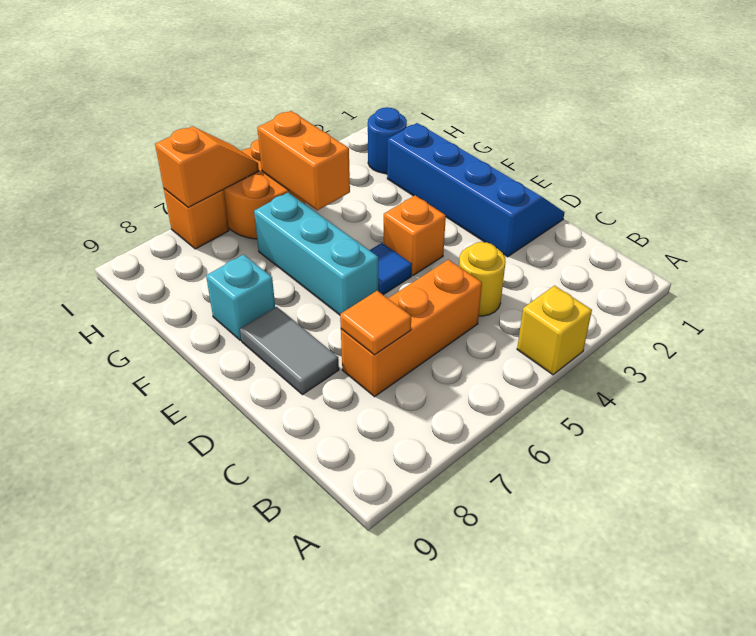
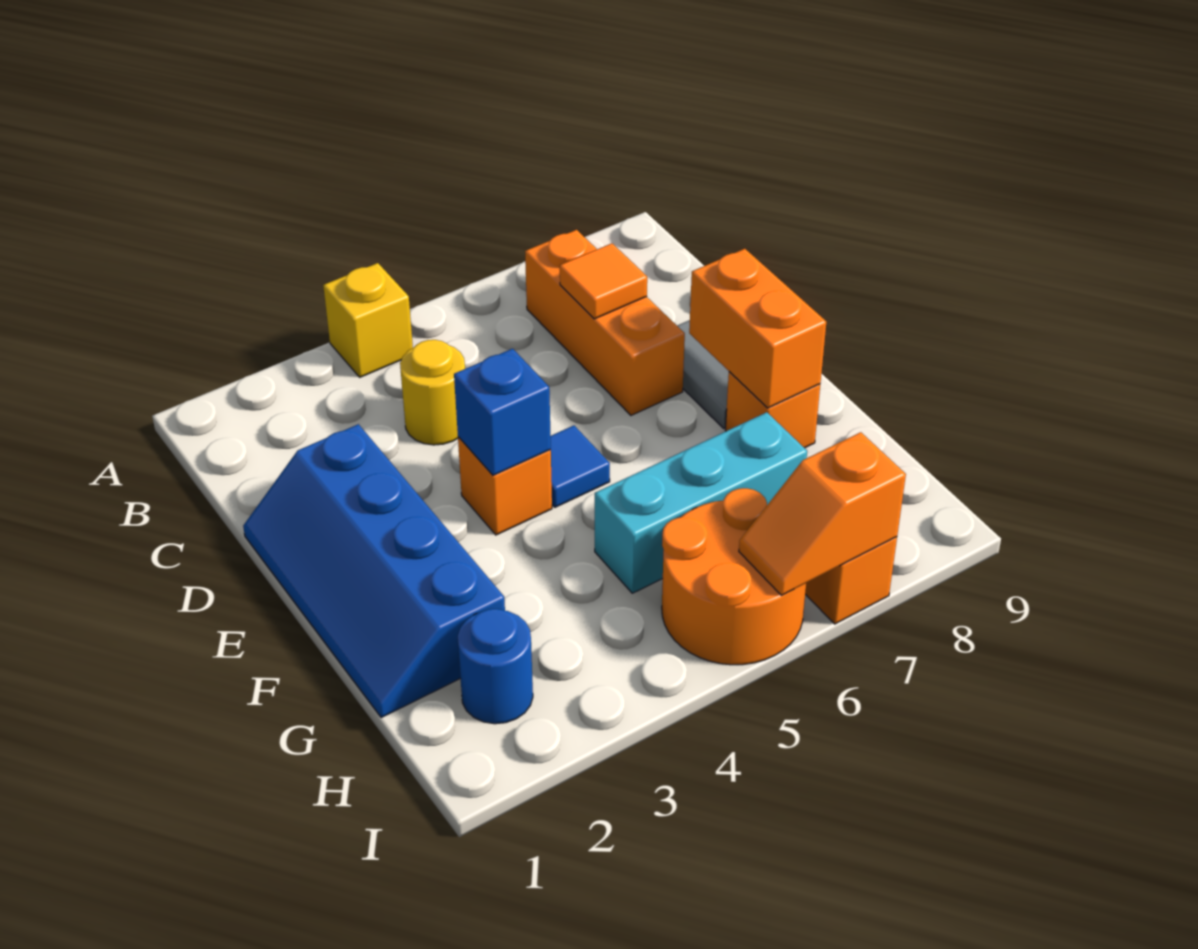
orange brick C5:C7 level 1 -> orange brick B7:D7 level 1
none -> blue brick E4 level 2
cyan brick E6:G6 level 1 -> cyan brick G5:G7 level 1
cyan brick F8 level 1 -> orange brick F8 level 1
orange brick G5:H5 level 2 -> orange brick E8:F8 level 2

